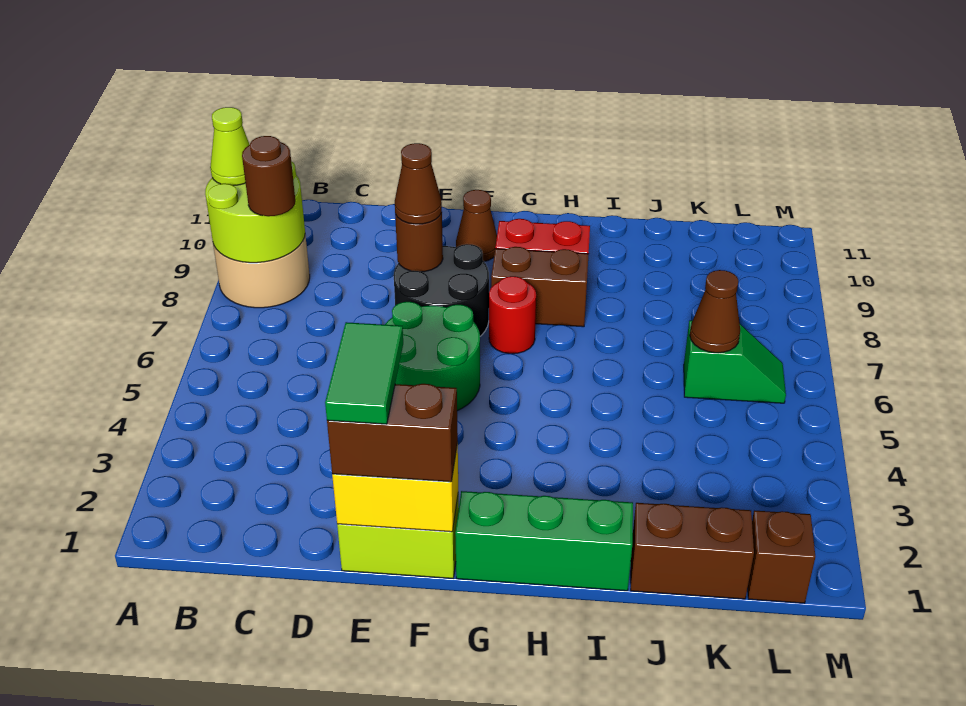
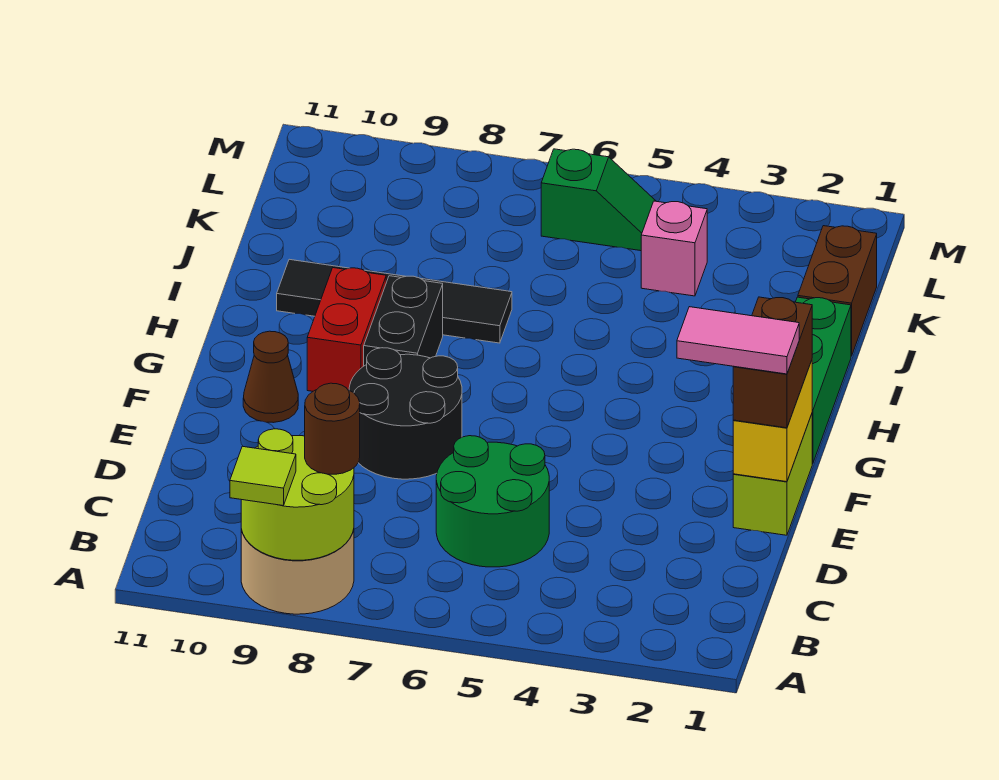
lime cone A9 level 3 -> lime tile A9 level 3
green tile E1:E2 level 4 -> pink tile E1:E2 level 4
green round brick E5:F6 level 1 -> green round brick C5:D6 level 1
brown round brick E8 level 2 -> none
brown cone E8 level 3 -> none
red round brick G7 level 1 -> none
brown brick G8:H8 level 1 -> black brick G8:H8 level 1
none -> black tile I7:I10 level 1
none -> pink brick K4 level 1
green slope K6:L6 level 1 top K -> green slope L5:L6 level 1 top 6
brown cone K6 level 2 -> none
brown brick L1 level 1 -> none

